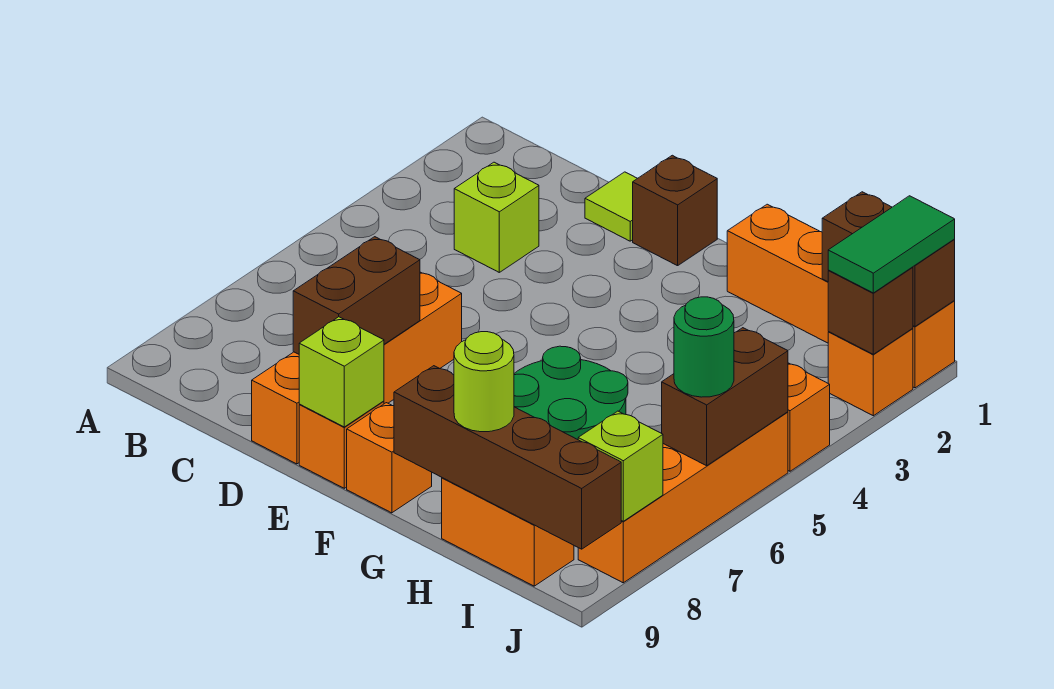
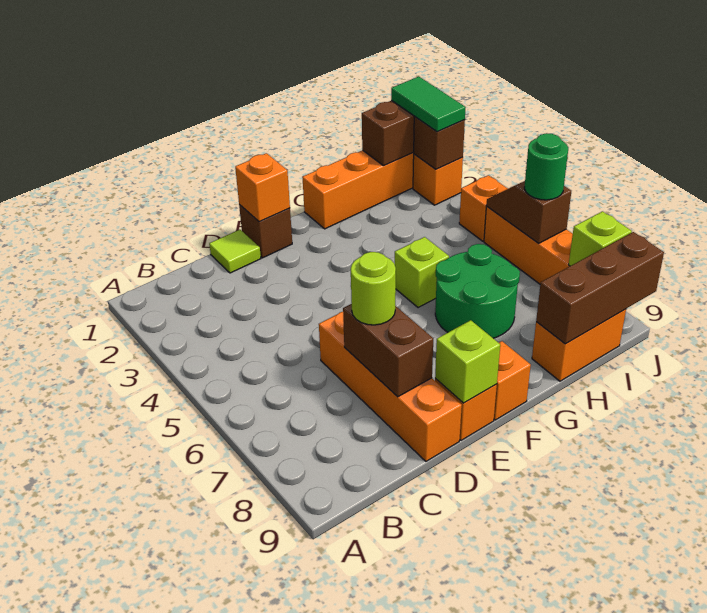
lime brick C3 level 1 -> lime brick G5 level 1
none -> orange brick E1 level 2
brown brick G9:J9 level 2 -> brown brick H9:J9 level 2
lime round brick H9 level 3 -> lime round brick D7 level 3
brown brick J5:J6 level 2 -> brown slope J5:J6 level 2 top 6

